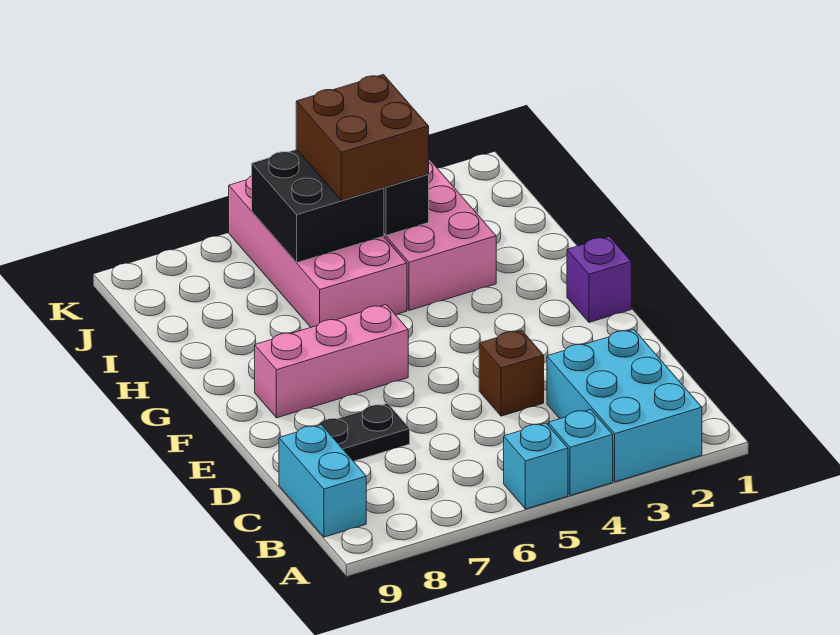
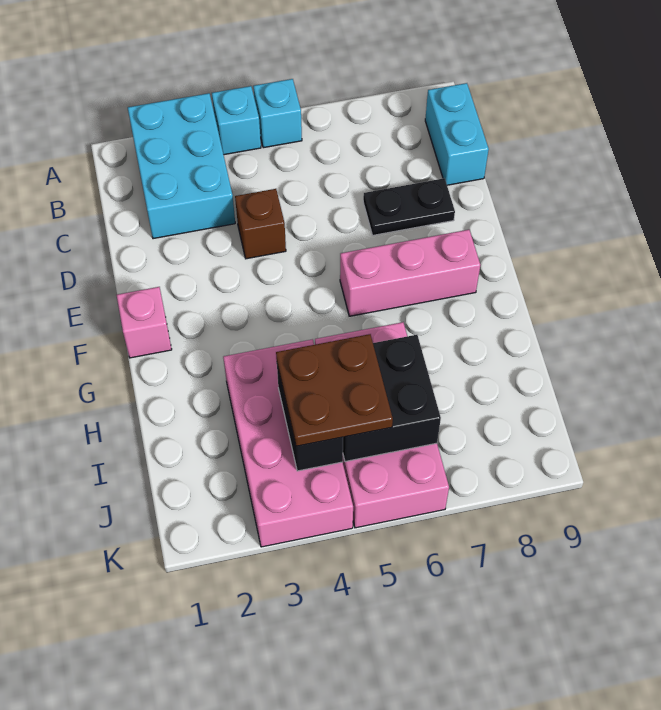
purple brick F1 level 1 -> pink brick F1 level 1
brown brick I4:J5 level 3 -> brown plate I4:J5 level 3

